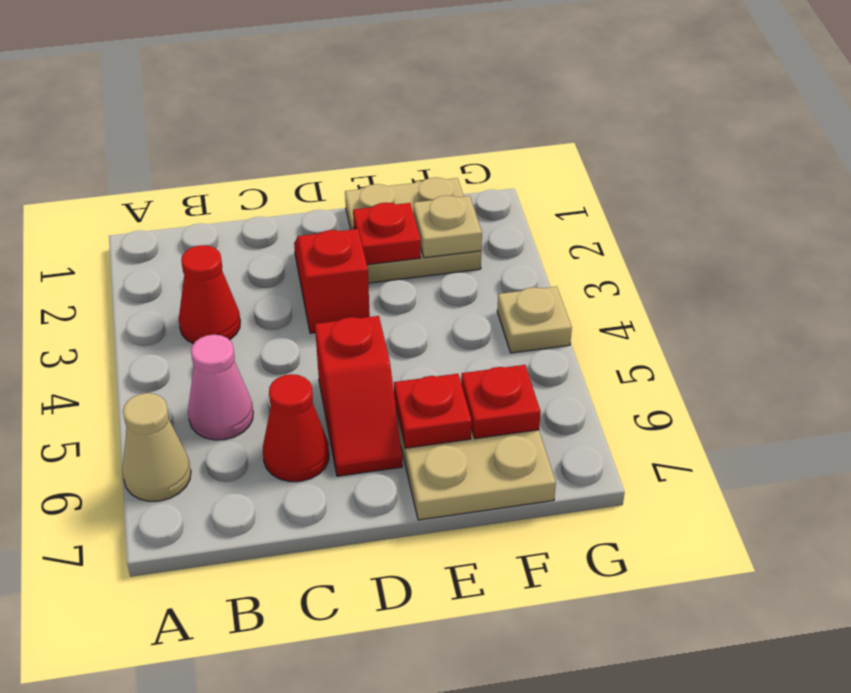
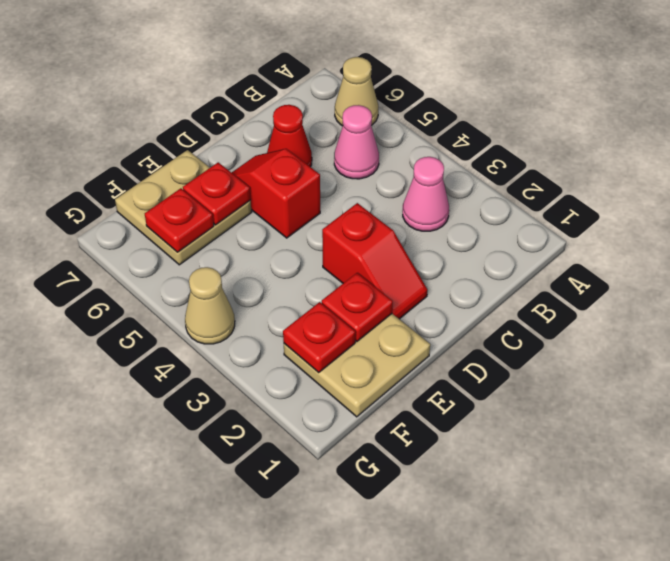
red cone B3 level 1 -> pink cone B3 level 1
tan plate F2 level 2 -> red plate F2 level 2
tan plate G4 level 1 -> tan cone G4 level 1

